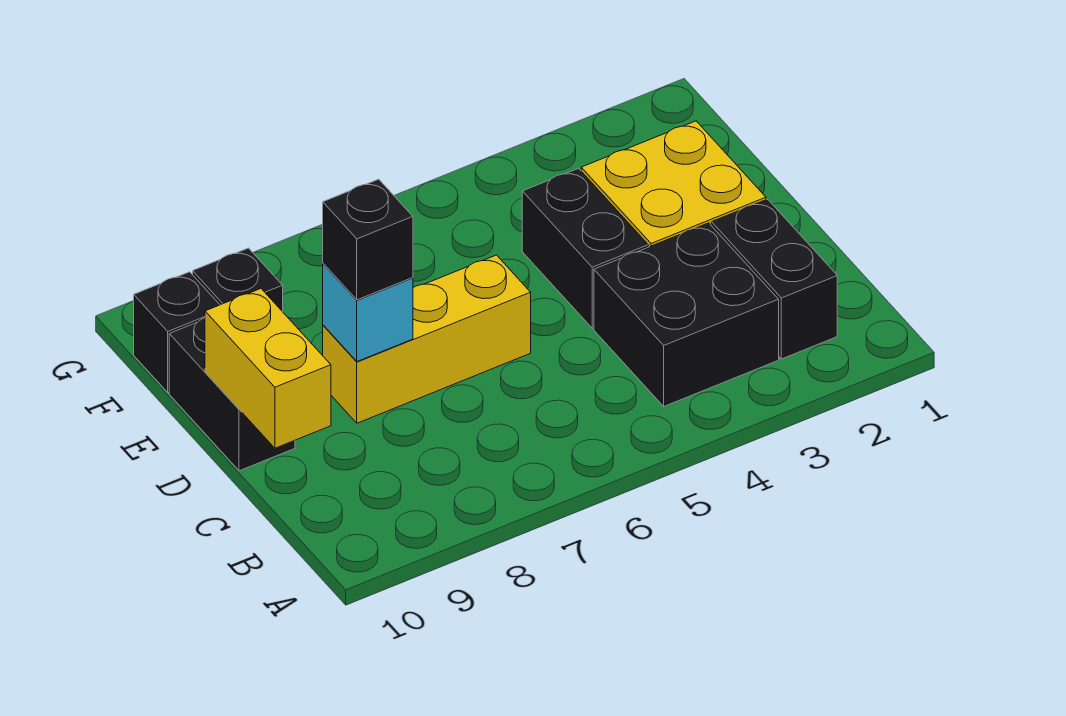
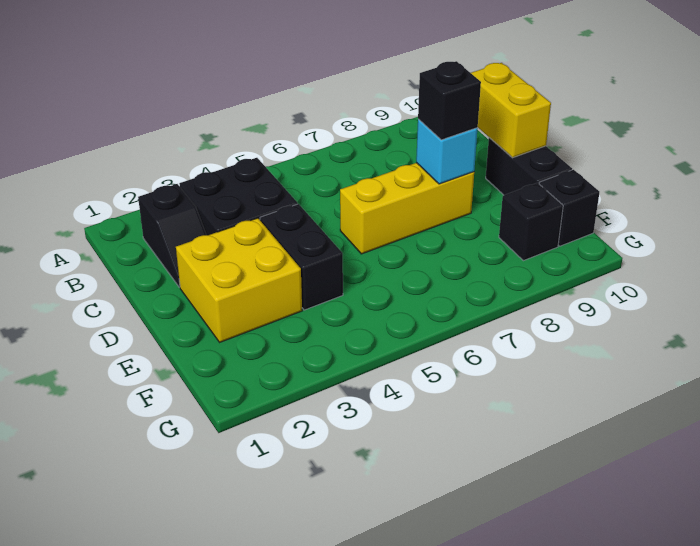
black brick B2:C2 level 1 -> black slope B2:C2 level 1 top B

